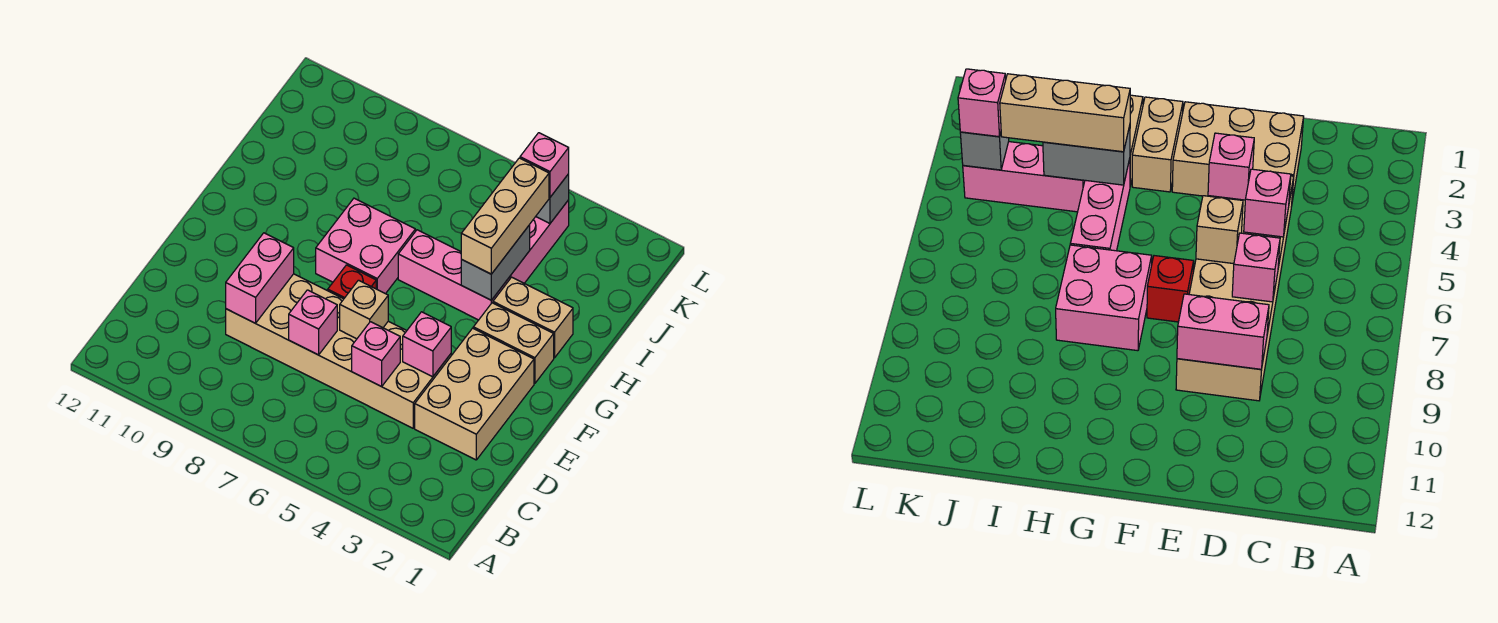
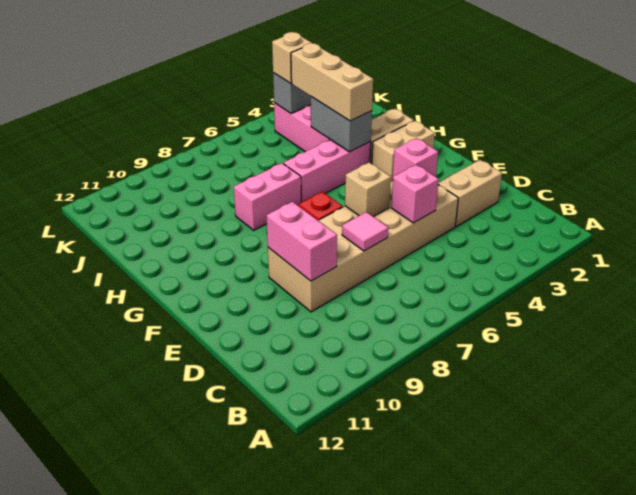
tan brick D2:F3 level 1 -> tan brick D2:D3 level 1
pink brick D7 level 2 -> pink tile D7 level 2
pink brick G7:H8 level 1 -> pink brick H7:H8 level 1
pink brick K4 level 3 -> tan brick K4 level 3

